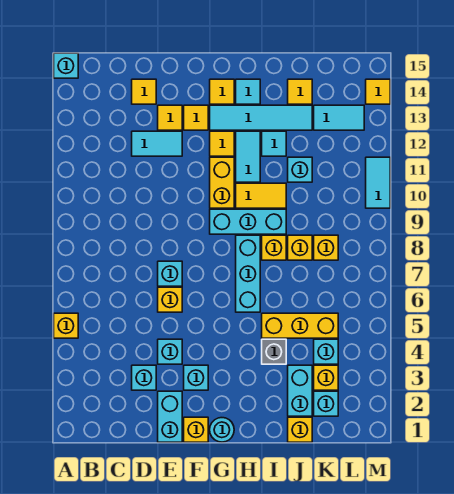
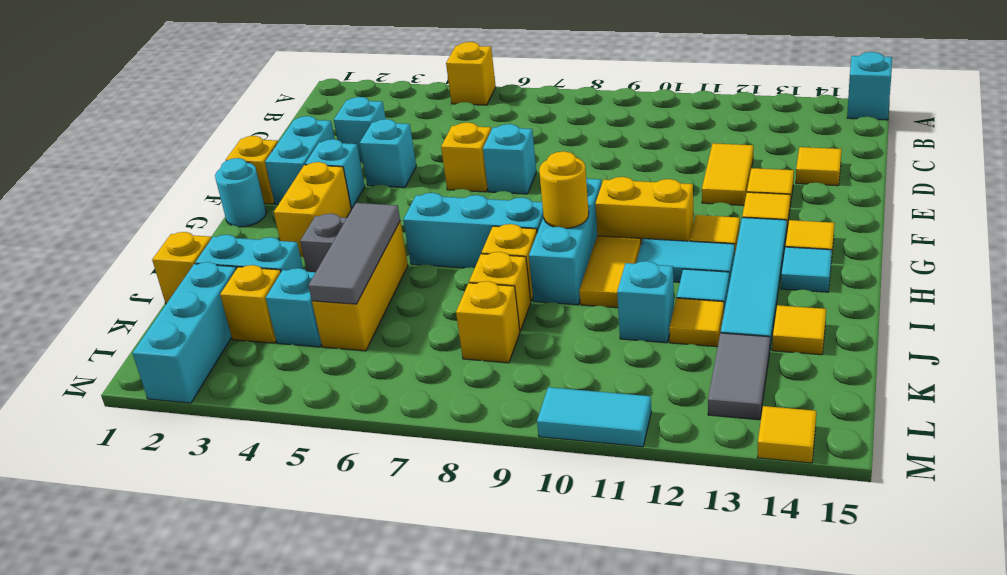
cyan tile D12:E12 level 1 -> yellow tile D12:E12 level 1
cyan brick E1:E2 level 1 -> cyan brick E2:F2 level 1
none -> yellow brick G3:H3 level 1
none -> yellow round brick H9 level 2
none -> grey tile I5:K5 level 2
none -> yellow tile J12 level 1
cyan brick K2 level 1 -> cyan brick K2:M2 level 1
cyan tile K13:L13 level 1 -> grey tile K13:L13 level 1

